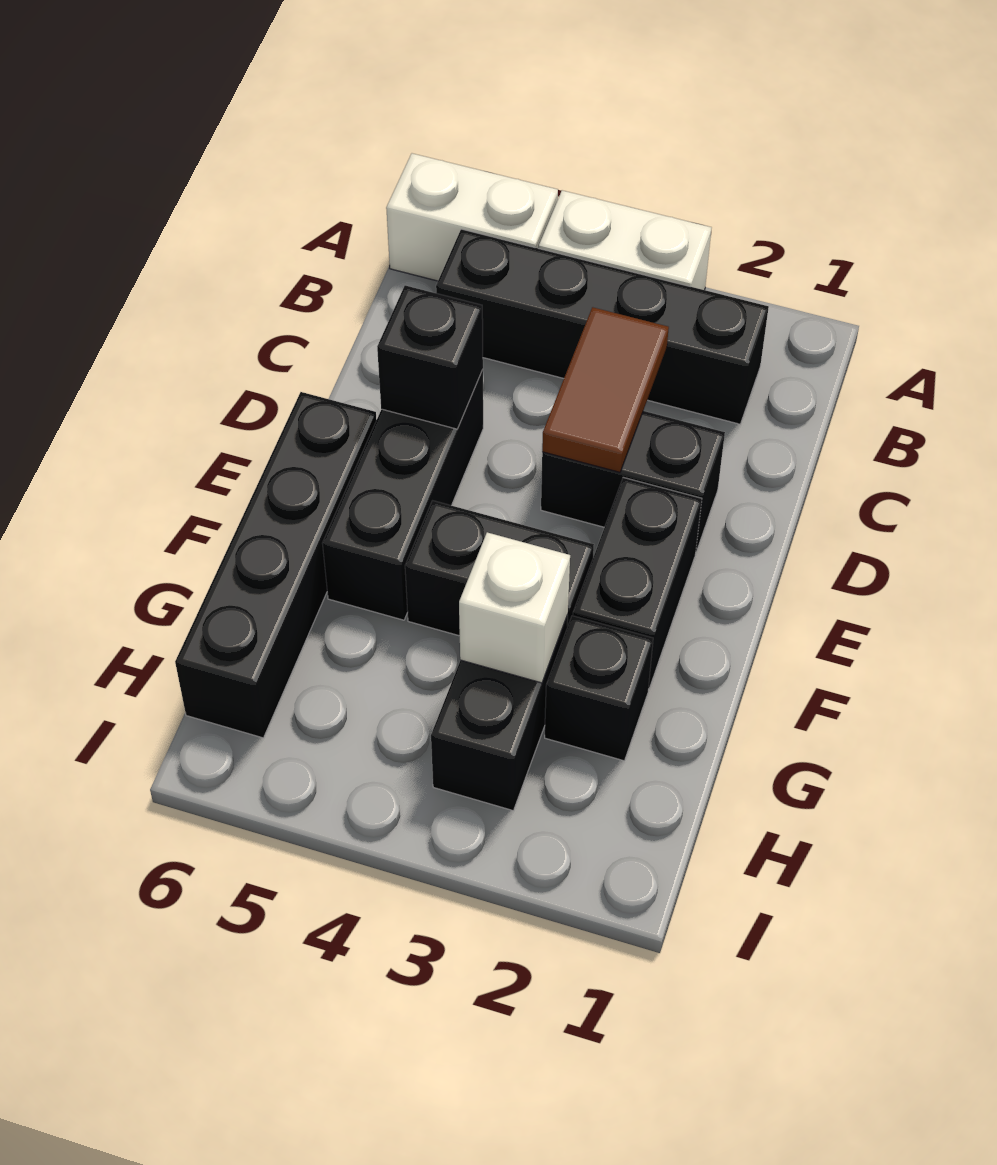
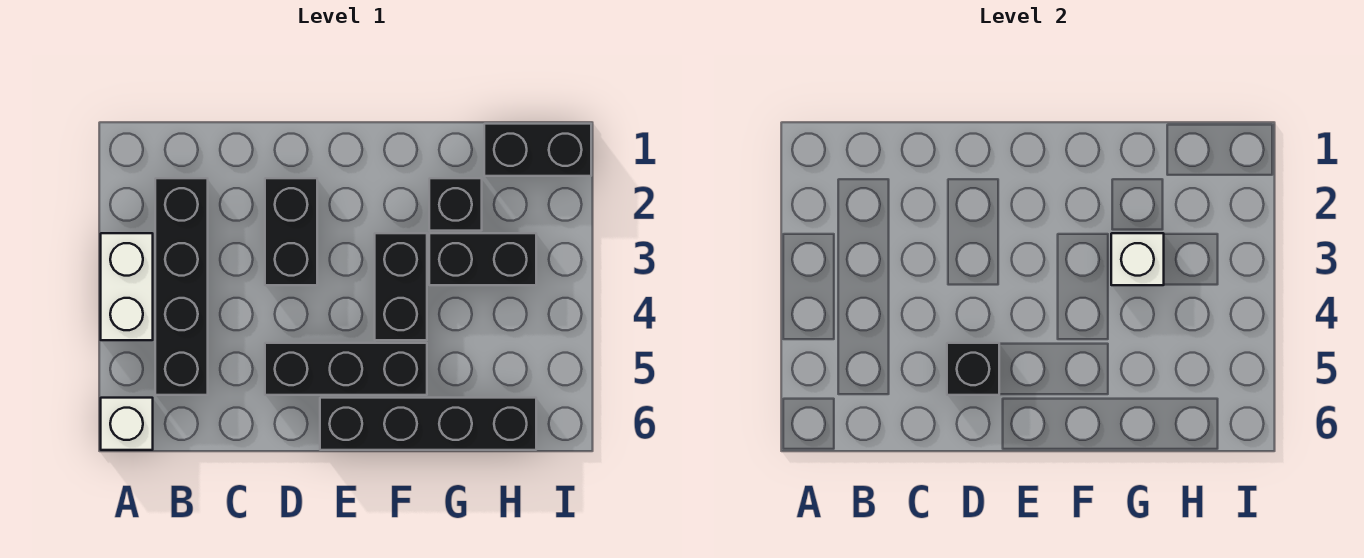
white brick A5:A6 level 1 -> white brick A6 level 1
brown tile C3:D3 level 2 -> none
black brick E2:F2 level 1 -> black brick H1:I1 level 1

